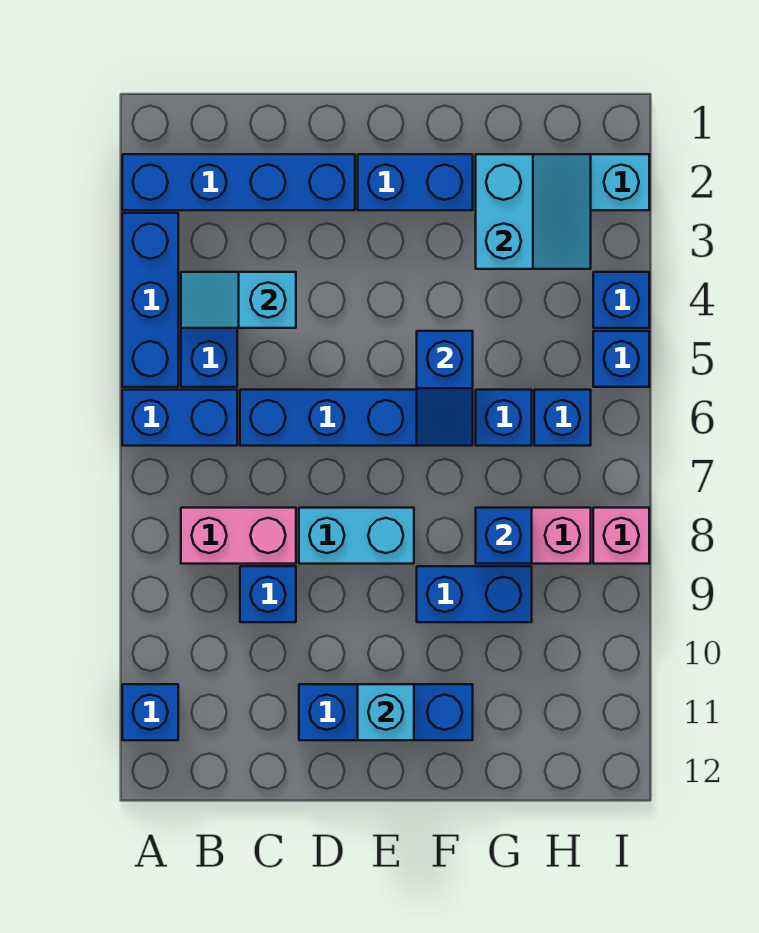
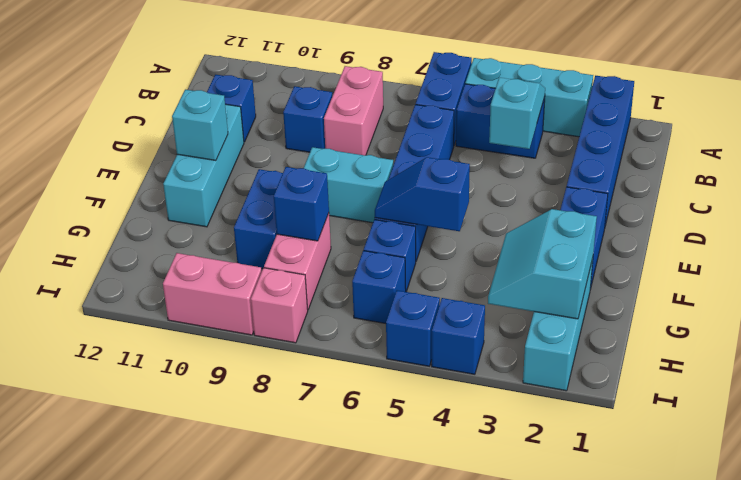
blue brick A3:A5 level 1 -> cyan brick A3:A5 level 1
blue brick A11 level 1 -> blue brick C11 level 1
cyan brick D8:E8 level 1 -> cyan brick E7:E8 level 1
blue brick D11:F11 level 1 -> cyan brick D11:F11 level 1
cyan slope G2:H3 level 2 top G -> cyan slope G2:H3 level 2 top 2
none -> pink brick I9:I10 level 1

